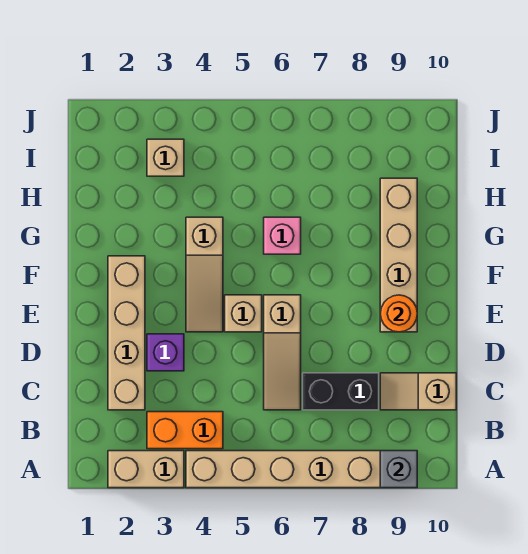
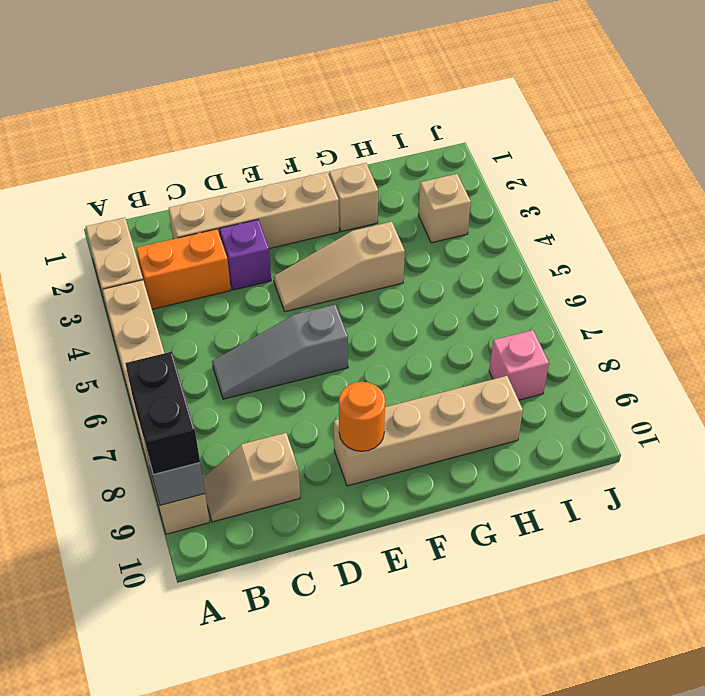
orange brick B3:B4 level 1 -> orange brick B3:C3 level 1
tan slope C6:E6 level 1 top E -> grey slope C6:E6 level 1 top E
black brick C7:C8 level 1 -> black brick A8:A9 level 3
tan slope C9:C10 level 1 top 10 -> tan slope B9:C9 level 1 top C
tan brick E5 level 1 -> tan brick G2 level 1
pink brick G6 level 1 -> pink brick I8 level 1

